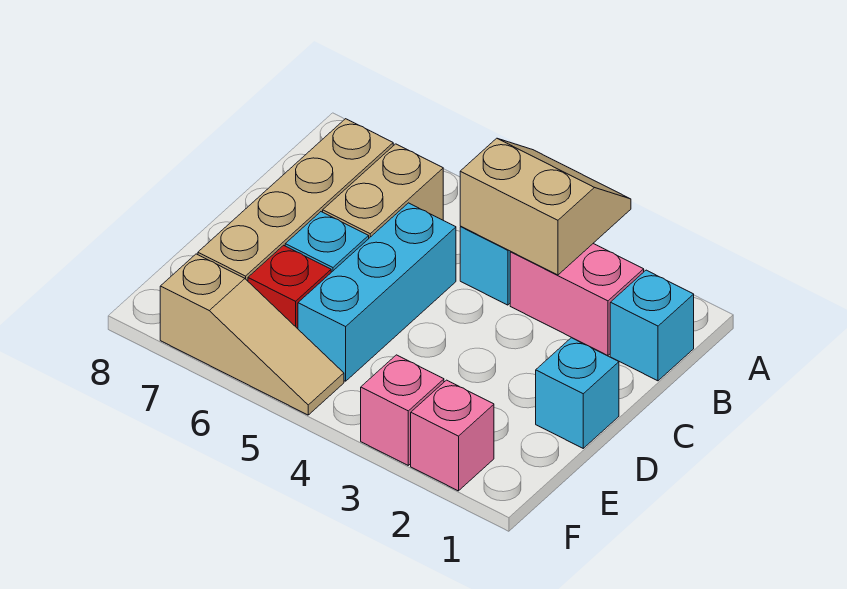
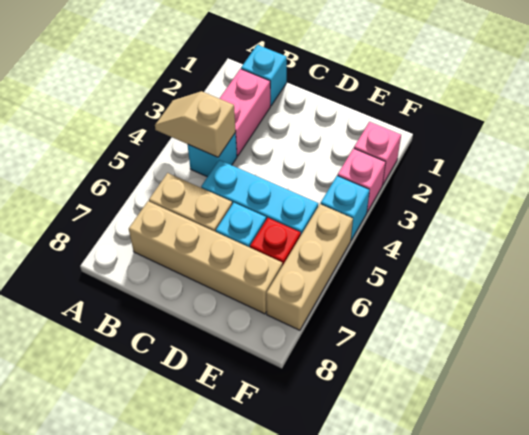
tan slope A3:B4 level 2 top B -> tan slope A4:B4 level 2 top B
cyan brick D1 level 1 -> cyan brick F4 level 1
tan slope F5:F7 level 1 top 7 -> tan brick F5:F7 level 1

